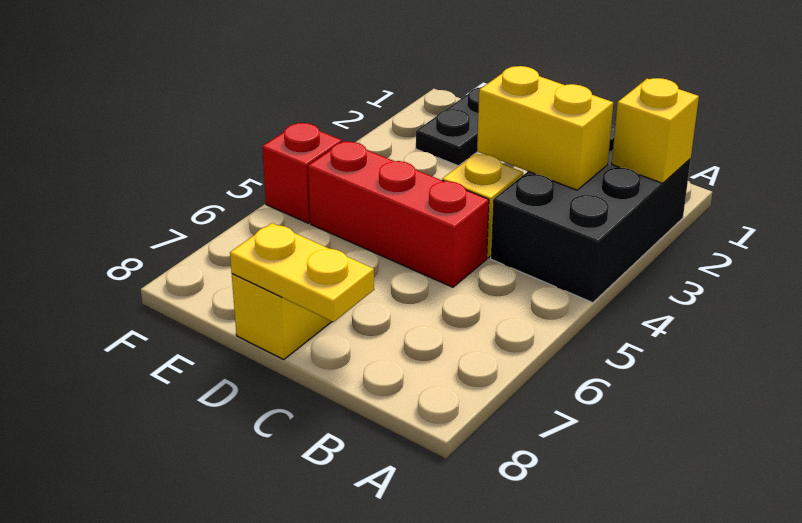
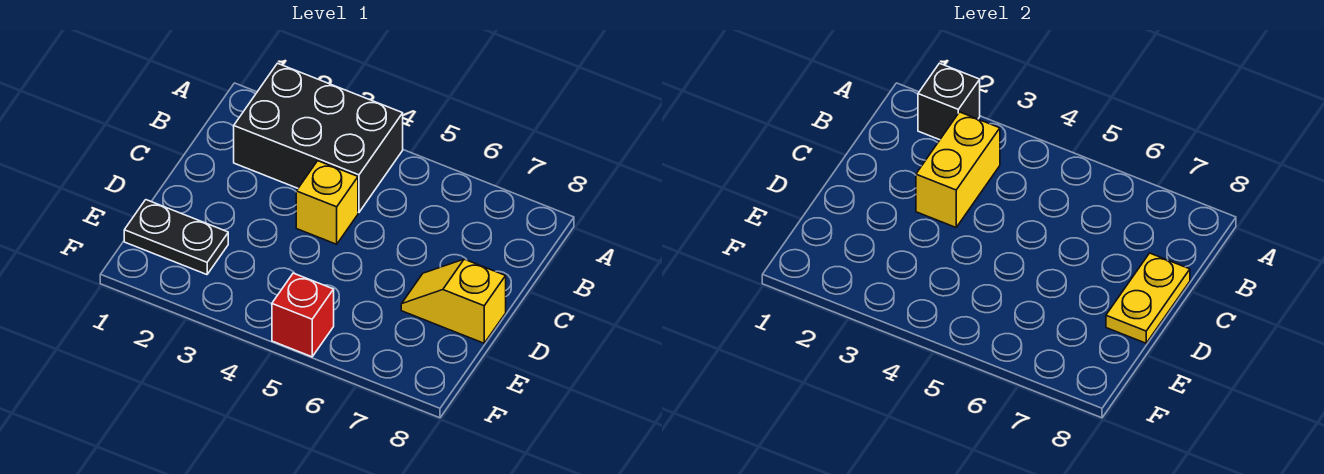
yellow brick A2 level 2 -> black brick A2 level 2
red brick C5:E5 level 1 -> none

